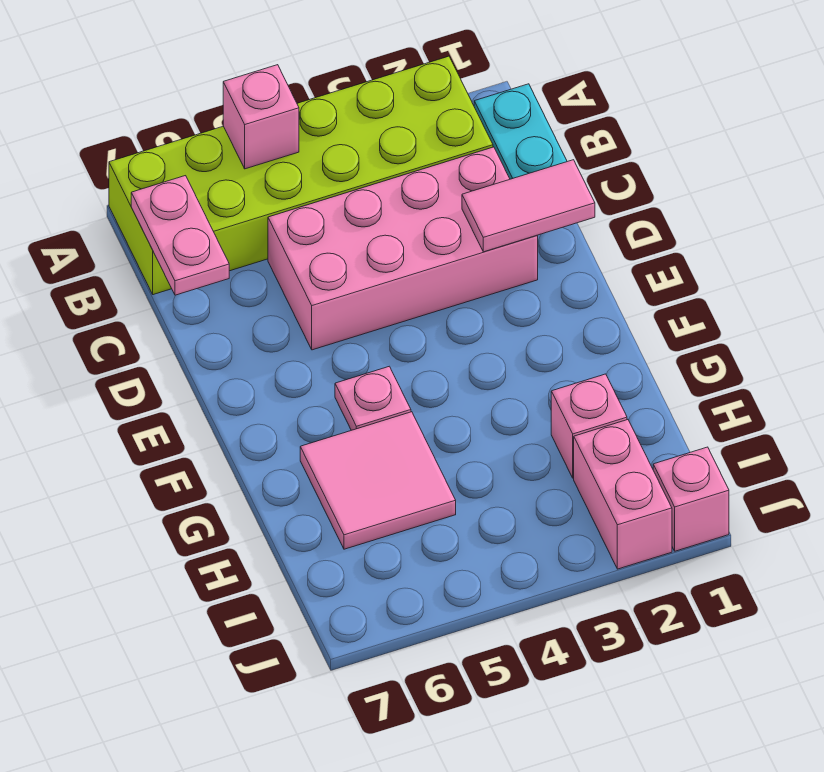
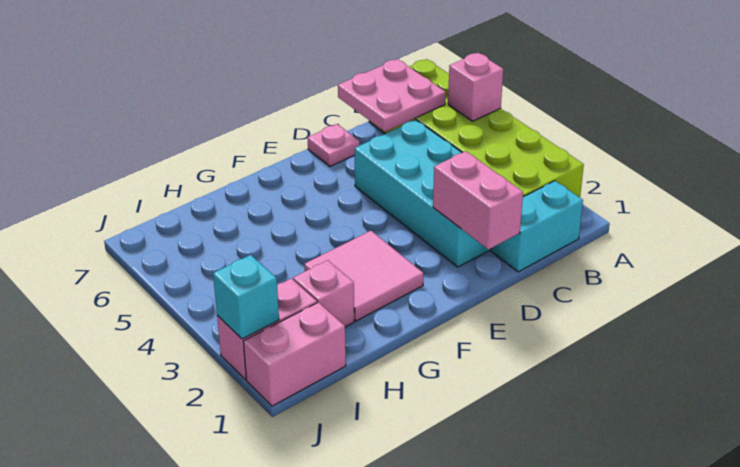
pink plate B7:C7 level 2 -> pink plate B6:C7 level 2
pink brick C2:D5 level 1 -> cyan brick C2:D5 level 1
pink tile D1:D2 level 2 -> pink brick D1:D2 level 2
pink plate F5 level 1 -> pink plate D7 level 1
pink tile G5:H6 level 1 -> pink tile F2:G3 level 1
pink brick J1 level 1 -> pink brick I1:J1 level 1
none -> cyan brick J2 level 2

